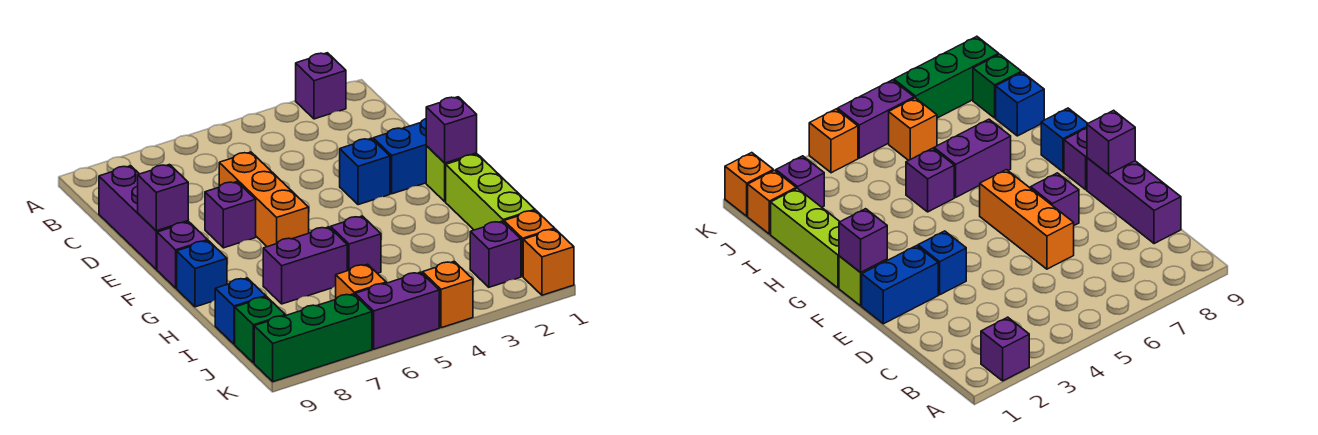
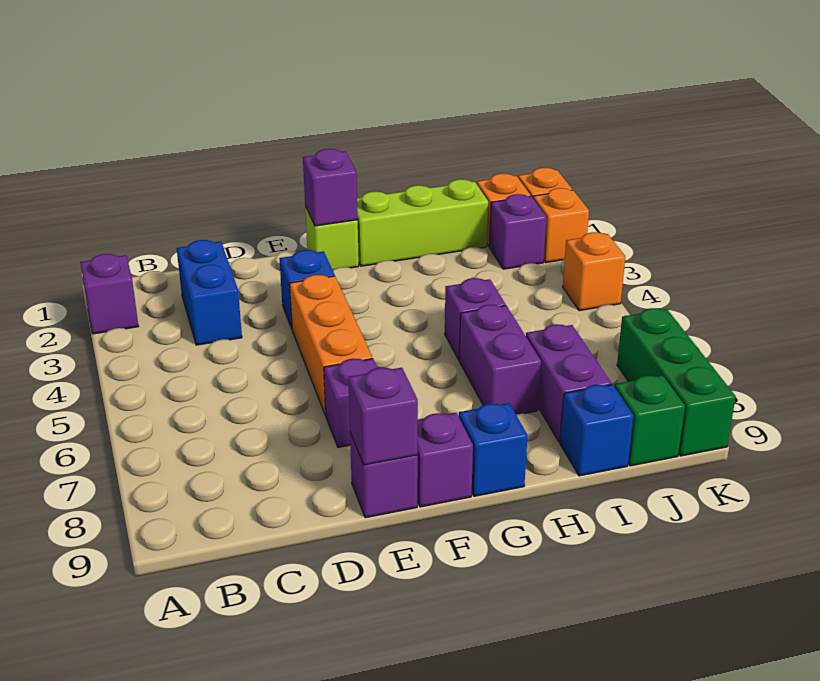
purple brick C9:E9 level 1 -> purple brick E9 level 1
orange brick D6:F6 level 1 -> orange brick E4:E6 level 1
blue brick E1:E2 level 1 -> blue brick C2:C3 level 1
orange brick J6 level 1 -> orange brick K2 level 1
purple brick K5:K6 level 1 -> purple brick I7:I8 level 1

